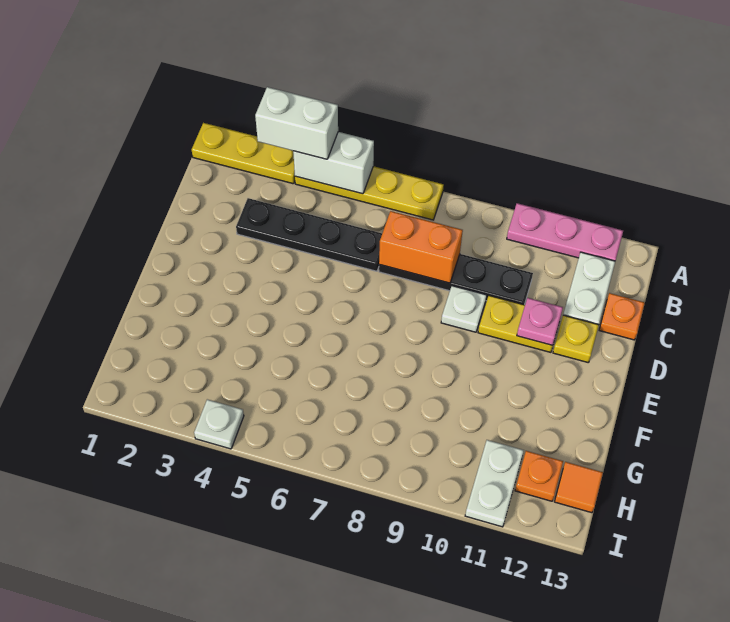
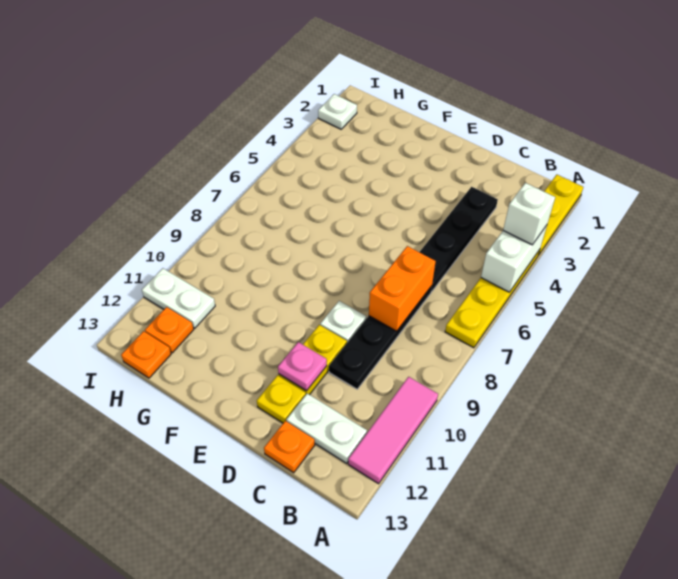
white brick A3:A4 level 3 -> white brick A4 level 3
pink plate A10:A12 level 1 -> pink tile A10:A12 level 1
orange tile H13 level 1 -> orange plate H13 level 1
white plate I4 level 1 -> white plate I2 level 1

